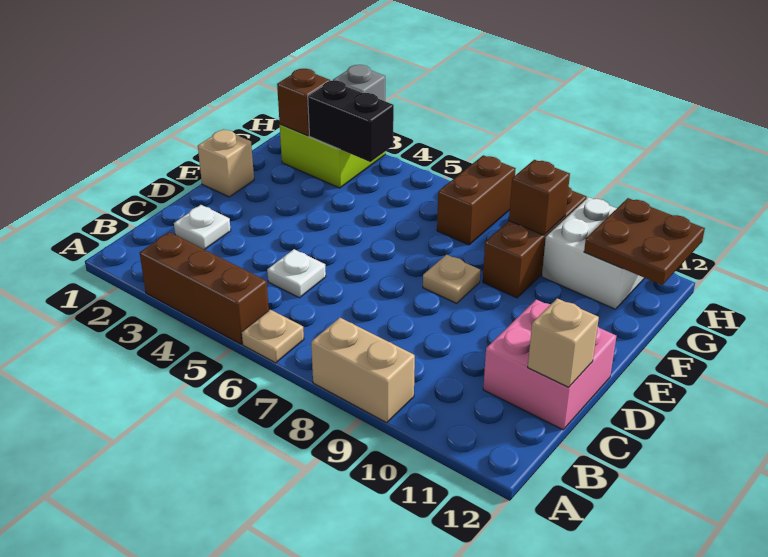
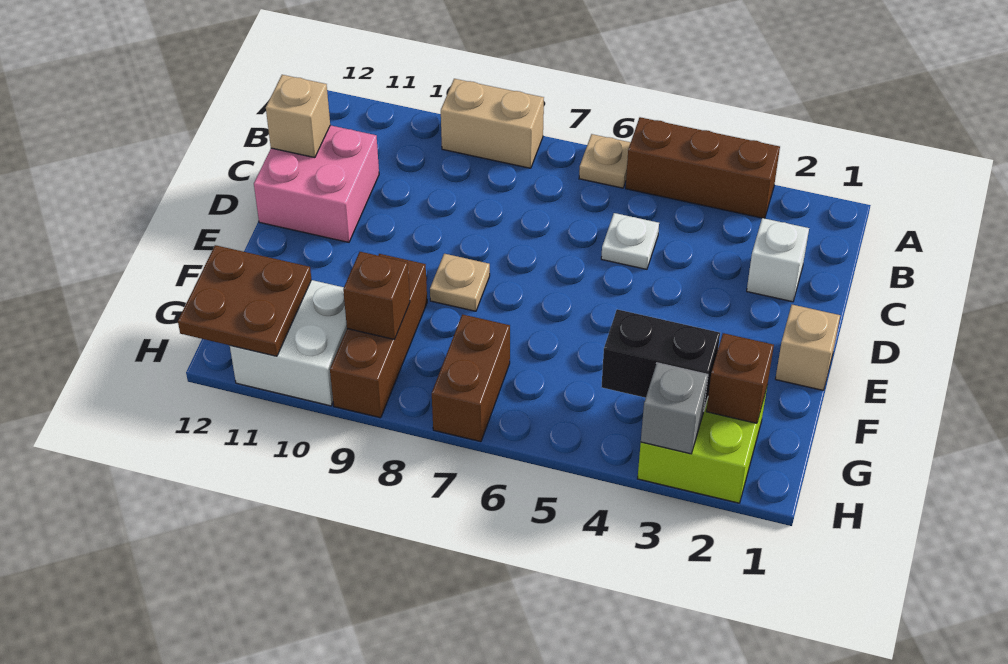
white plate C2 level 1 -> white brick C2 level 1

